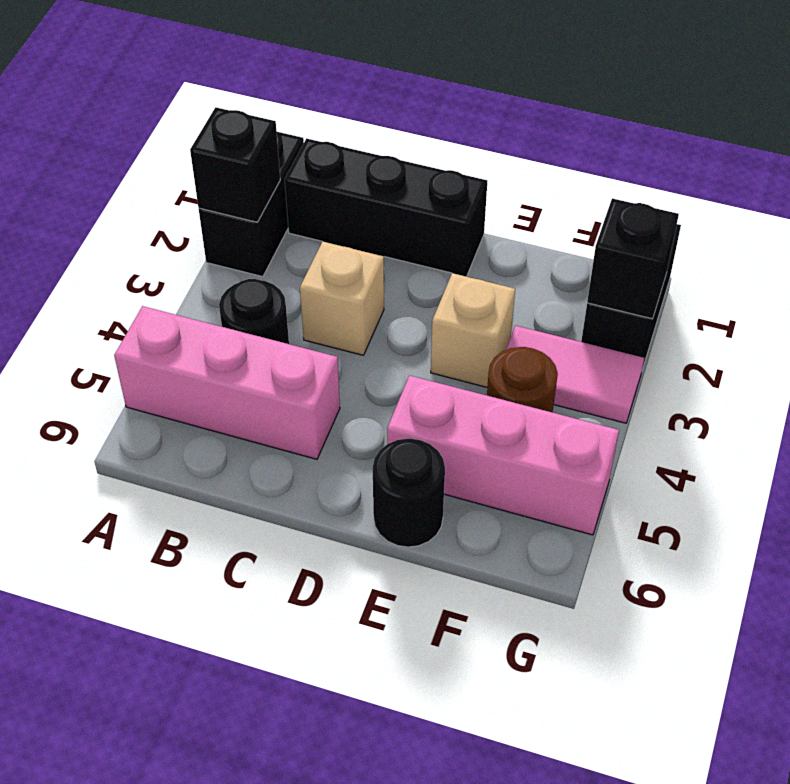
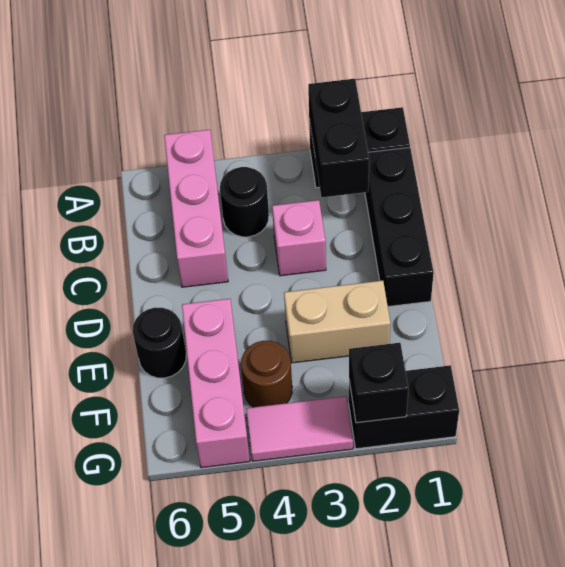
black brick A2 level 2 -> black brick A2:B2 level 2
tan brick C3 level 1 -> pink brick C3 level 1
tan brick E3 level 1 -> tan brick E2:E3 level 1
pink tile F3:G3 level 1 -> pink tile G3:G4 level 1

